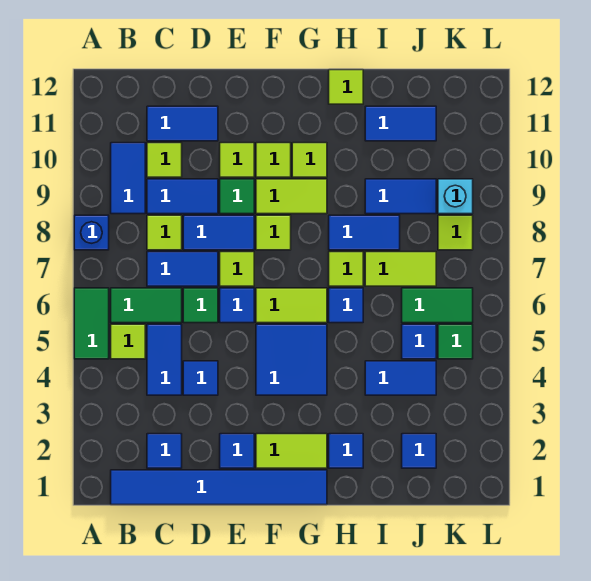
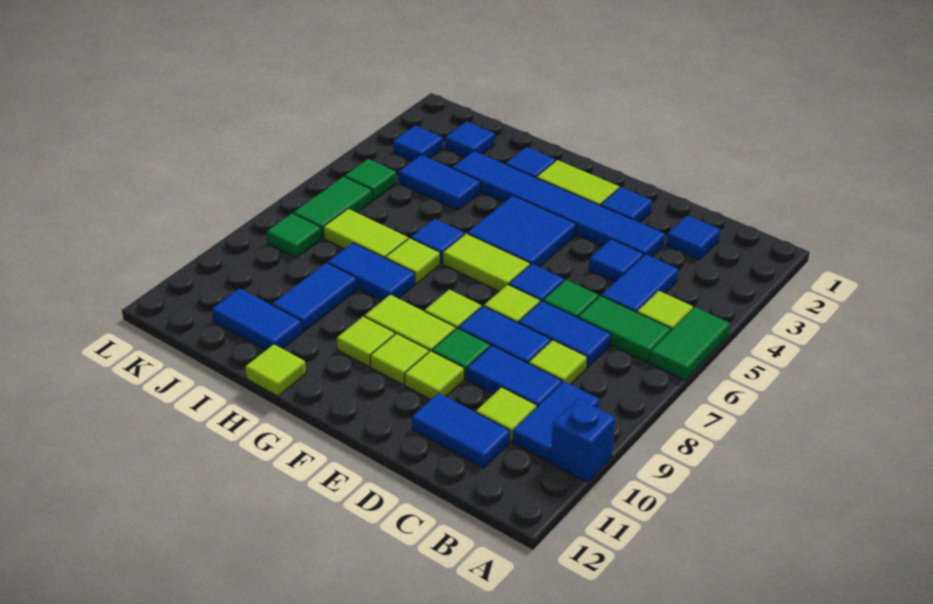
blue brick A8 level 1 -> blue brick A10 level 1
blue tile B1:G1 level 1 -> blue tile D3:I3 level 1
blue tile I9:J9 level 1 -> blue tile I9:I10 level 1
blue tile J5 level 1 -> blue tile K3 level 1
green tile J6:K6 level 1 -> green tile K6:K7 level 1
lime tile K8 level 1 -> green tile K8 level 1
cyan brick K9 level 1 -> none

